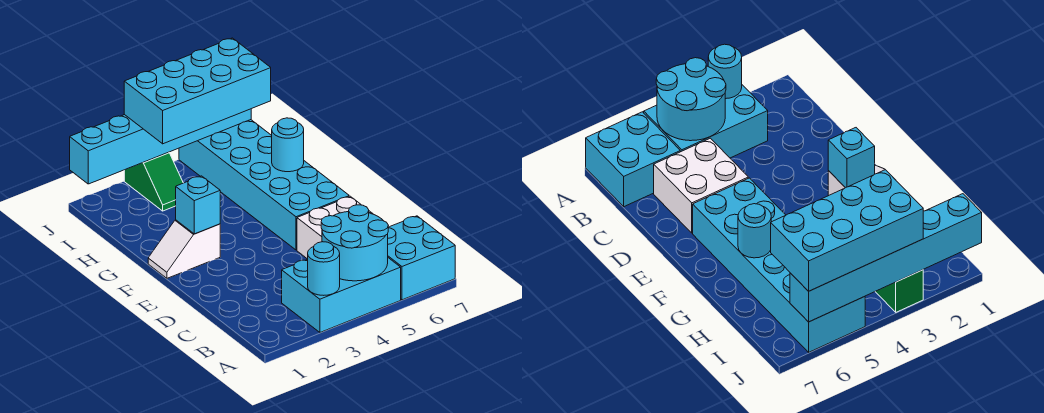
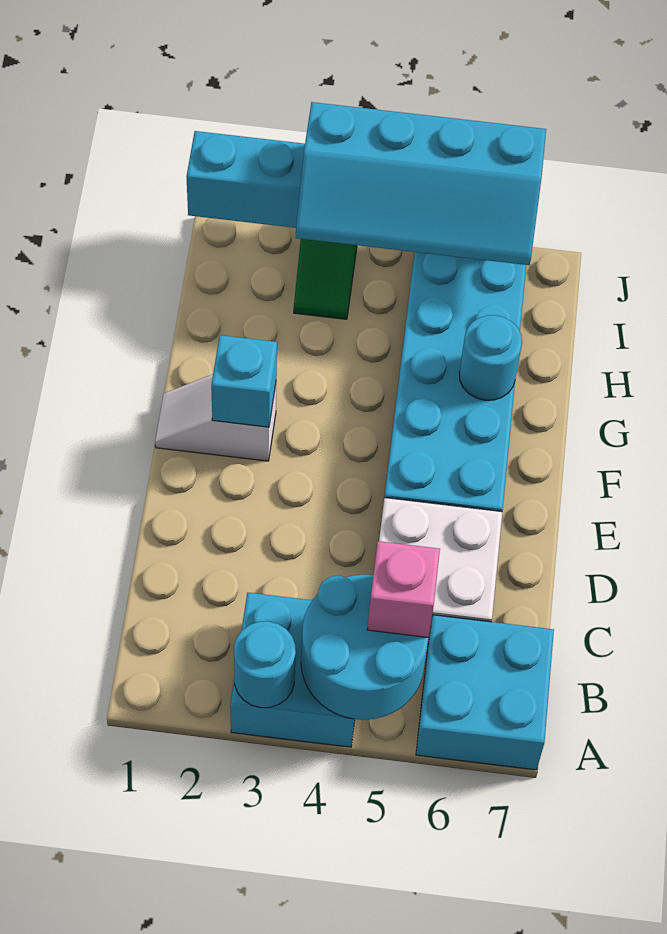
cyan brick A3:B5 level 1 -> cyan brick A3:B4 level 1
none -> pink brick B5 level 3
cyan brick I3:J6 level 3 -> cyan slope I3:J6 level 3 top J

